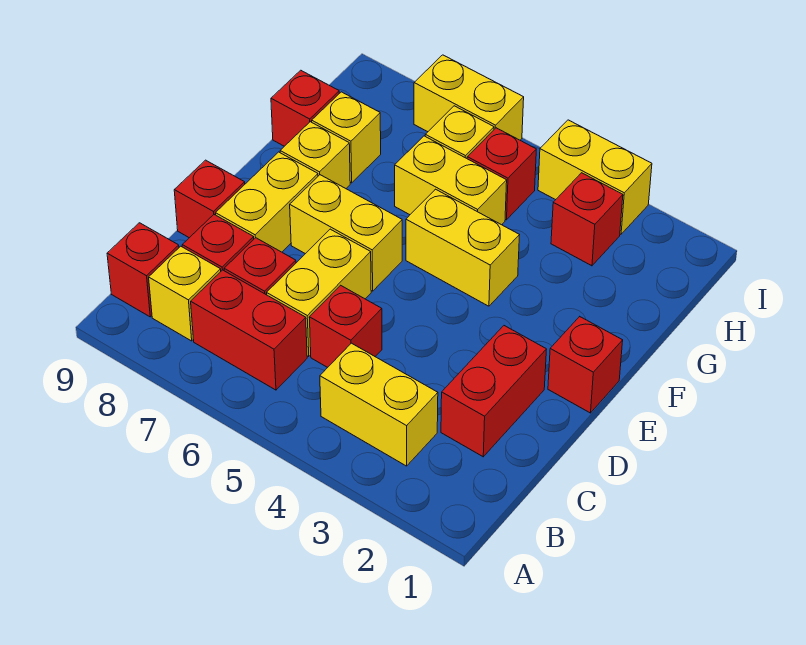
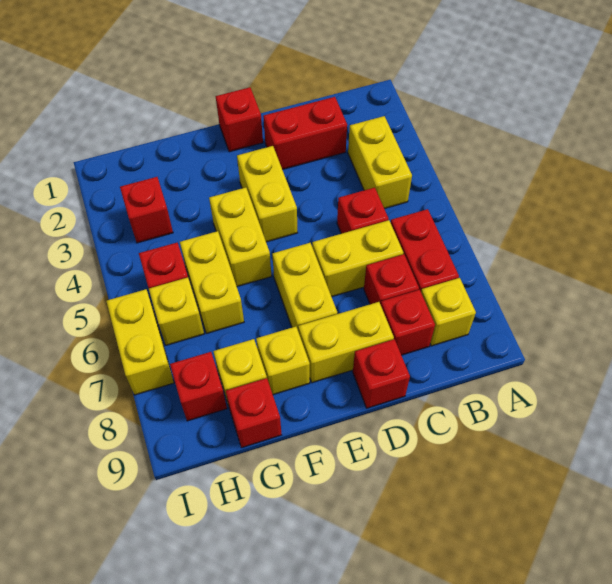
red brick B9 level 1 -> red brick H8 level 1
yellow brick I3:I4 level 1 -> yellow brick E3:E4 level 1

